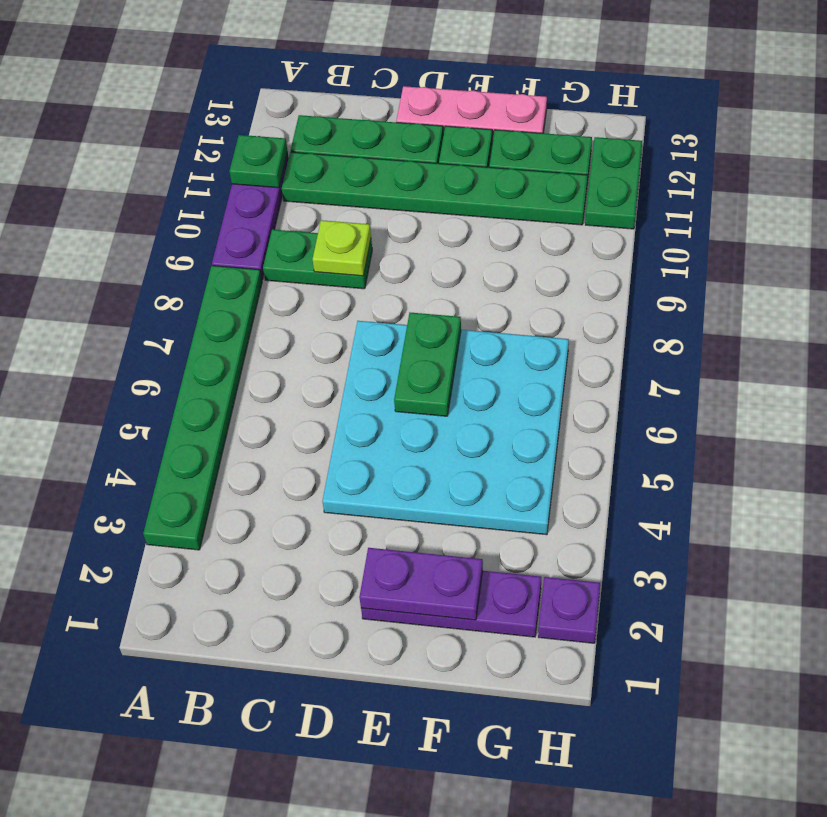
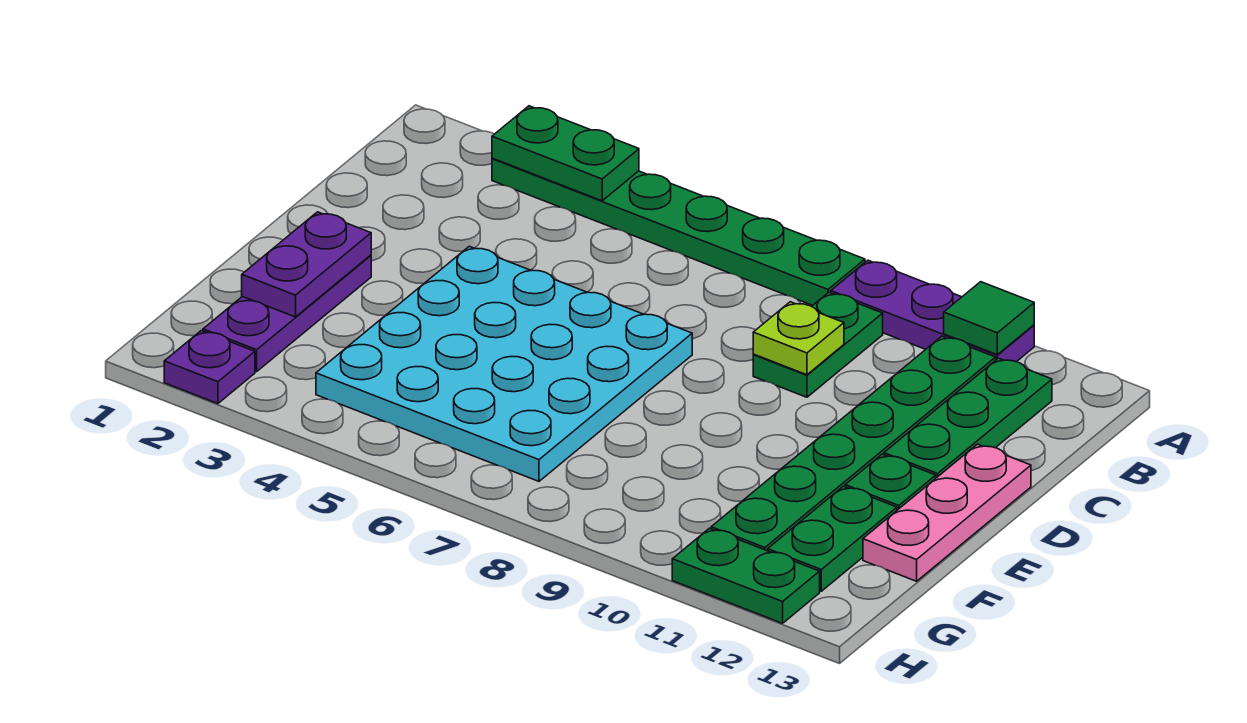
green plate A11 level 2 -> green tile A11 level 2
green plate E6:E7 level 2 -> green plate A3:A4 level 2

